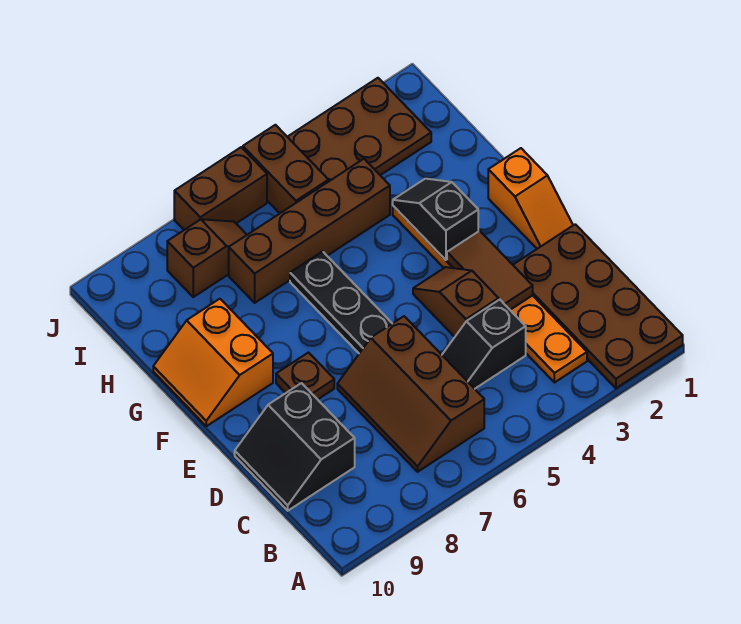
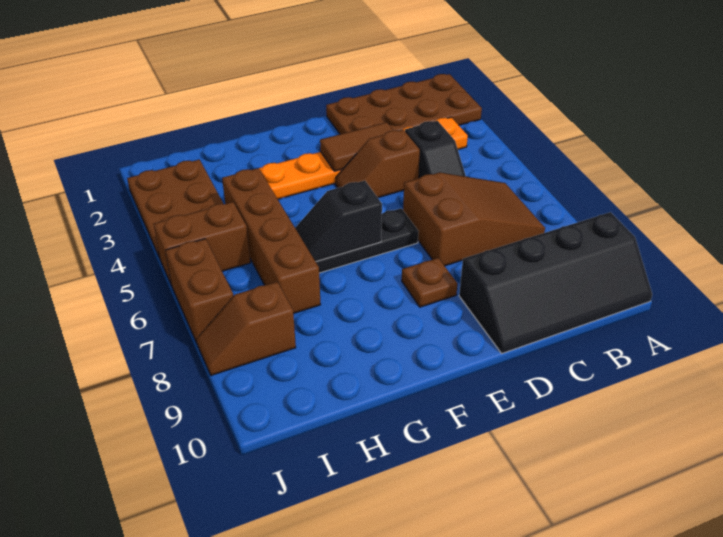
brown slope B6:D7 level 1 top 6 -> brown slope B6:D7 level 1 top D
black slope C9:D10 level 1 top 9 -> black slope A9:D10 level 1 top 9
orange slope E1:F1 level 1 top F -> none
black slope F3:G3 level 2 top F -> black slope F6:G6 level 2 top F
orange slope F9:G10 level 1 top 9 -> none
brown slope I7:I8 level 1 top 8 -> brown slope I8:J8 level 1 top I

